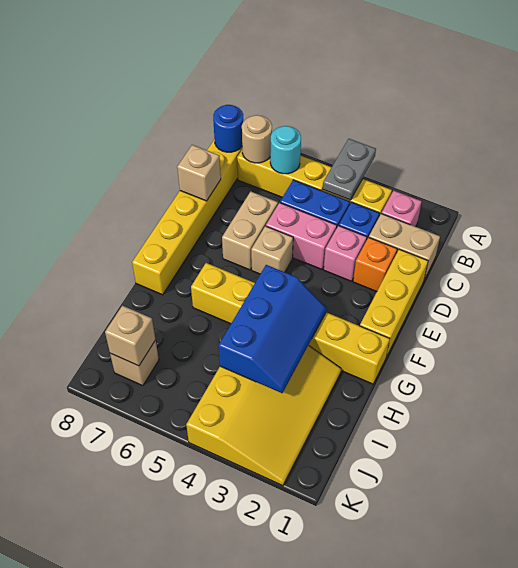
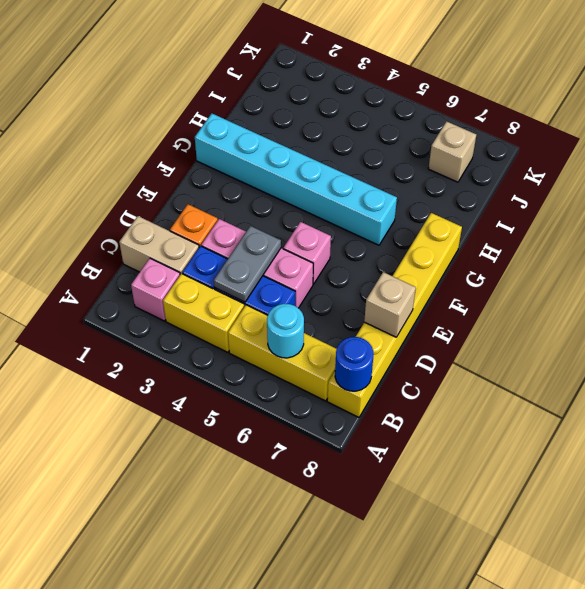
grey plate A4:B4 level 2 -> grey plate C4:D4 level 2
tan round brick B7 level 2 -> none
yellow brick D1:F1 level 1 -> none
tan brick D6:E6 level 1 -> none
tan brick E5 level 1 -> pink brick E5 level 1
yellow brick G1:G6 level 1 -> cyan brick G1:G6 level 1
blue slope G3:I4 level 2 top 4 -> none
yellow slope H2:K4 level 1 top 4 -> none
tan brick J7 level 2 -> none

